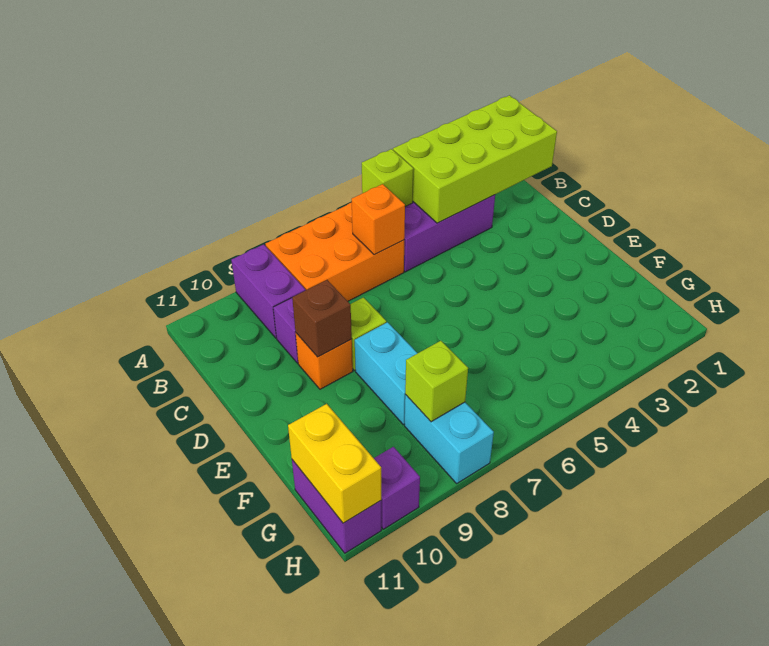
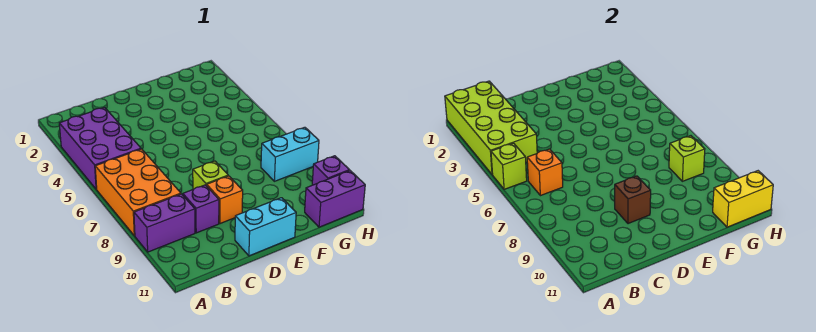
cyan brick E8:F8 level 1 -> cyan brick D11:E11 level 1

